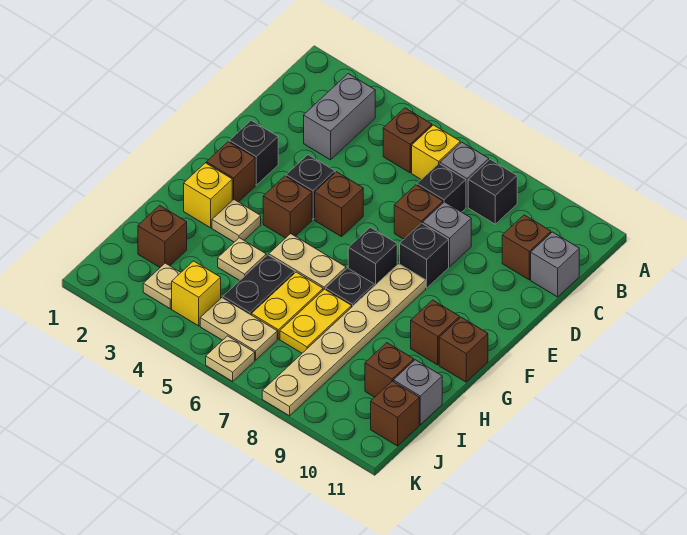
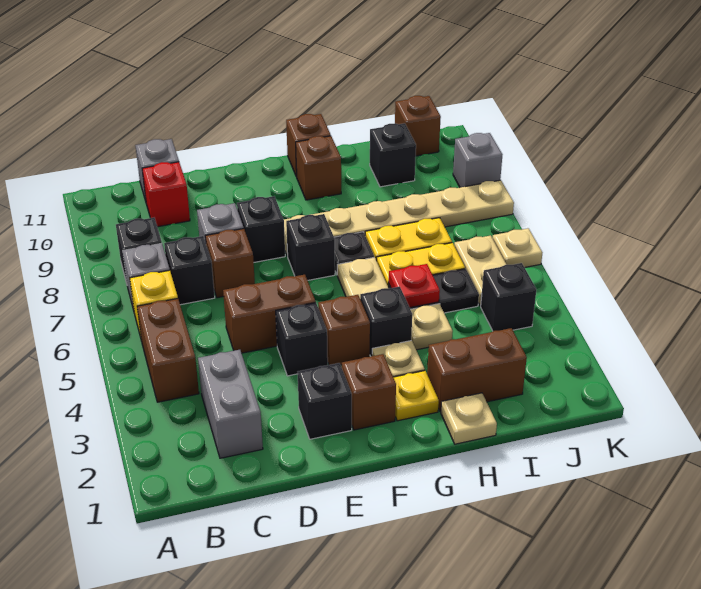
grey brick B3:C3 level 1 -> grey brick C2:C3 level 1
brown brick B5 level 1 -> brown brick B4:B5 level 1
brown brick C10 level 1 -> red brick C10 level 1
brown brick E5 level 1 -> brown brick D5:E5 level 1
yellow brick G2 level 1 -> yellow plate G2 level 1
none -> black brick G4 level 1
none -> red plate H5 level 2
brown brick I2 level 1 -> brown brick H2:I2 level 1
brown brick I10 level 1 -> black brick I10 level 1
grey brick I11 level 1 -> grey brick K9 level 1
tan plate J3 level 1 -> tan plate H1 level 1
yellow brick J4 level 1 -> black brick J4 level 1

